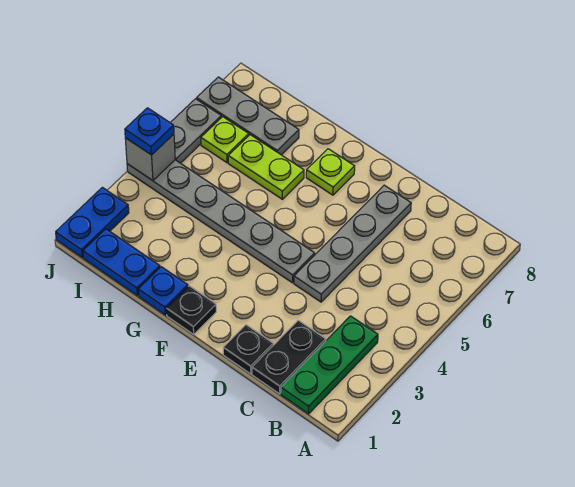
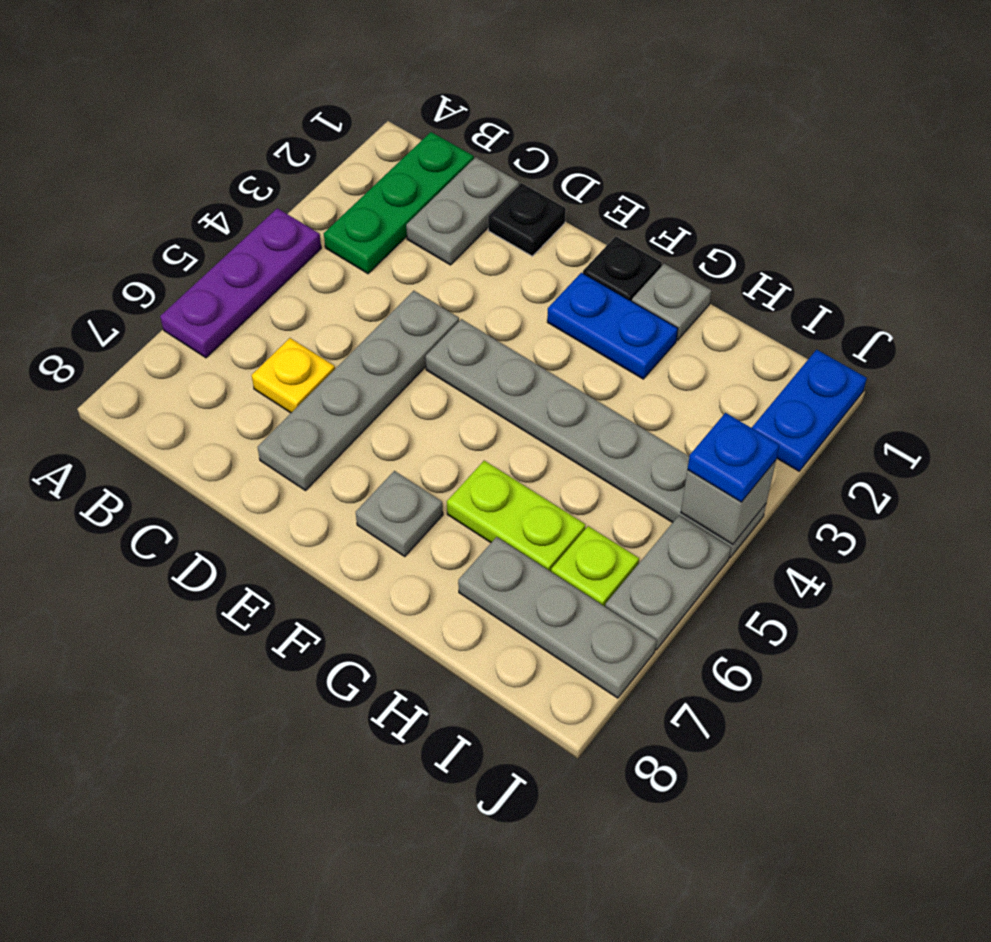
none -> purple plate A4:A6 level 1
black plate C1:C2 level 1 -> grey plate C1:C2 level 1
none -> yellow plate C6 level 1
lime plate F7 level 1 -> grey plate F7 level 1
blue plate G1 level 1 -> grey plate G1 level 1
blue plate H1:I1 level 1 -> blue plate F2:G2 level 1

